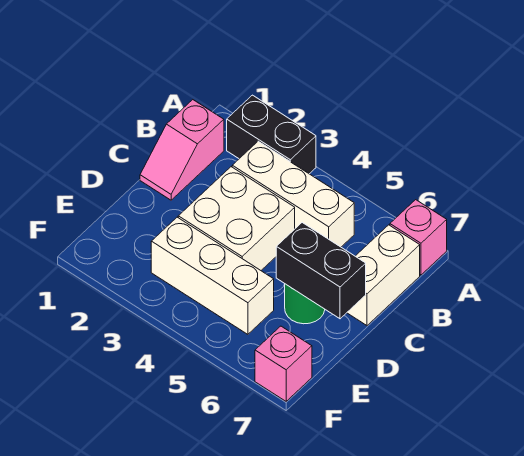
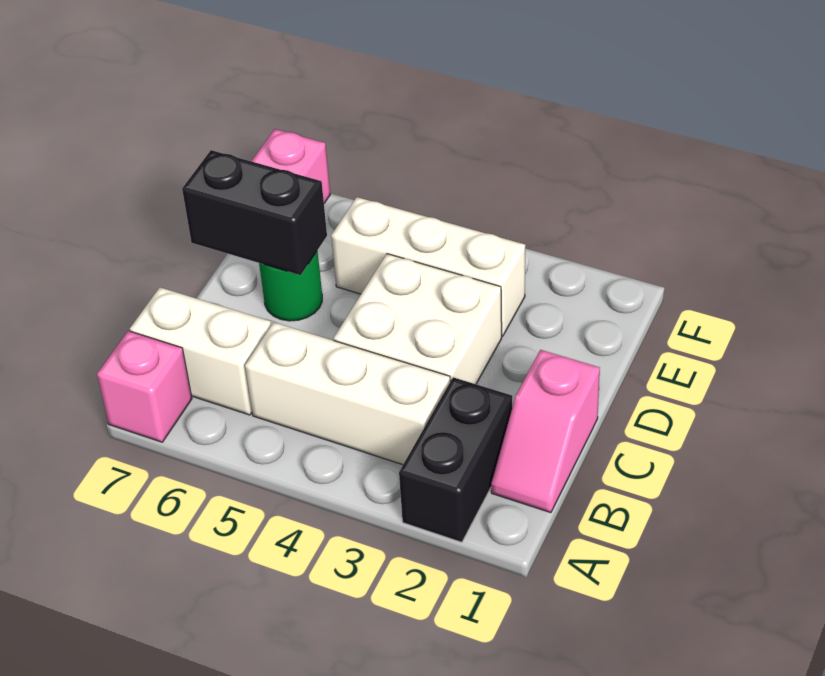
black brick A2:A3 level 1 -> black brick A2:B2 level 1
pink slope B1:C1 level 1 top B -> pink slope B1:C1 level 1 top C
white brick B7:C7 level 1 -> white brick B6:B7 level 1

